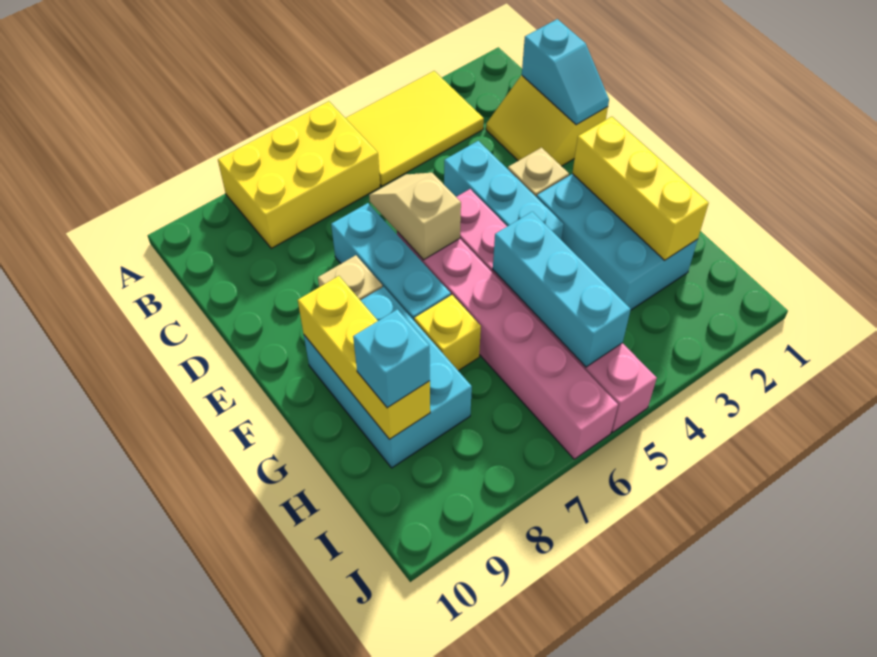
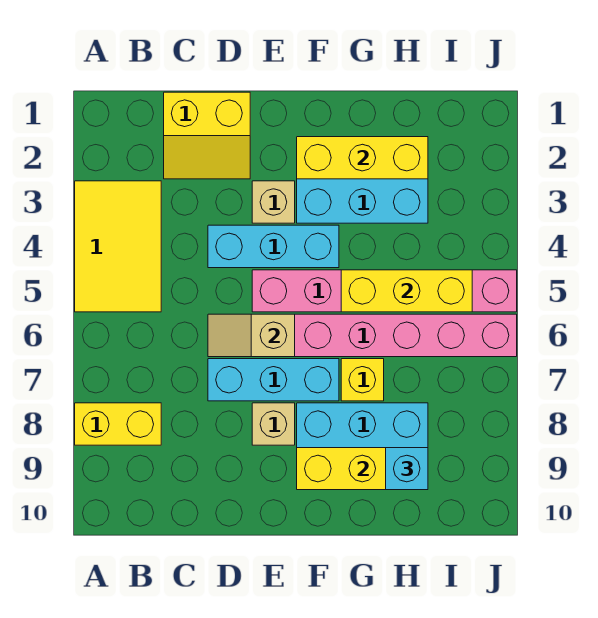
yellow brick A6:B8 level 1 -> yellow brick A8:B8 level 1
cyan slope C1:D1 level 2 top C -> none
cyan brick G5:I5 level 2 -> yellow brick G5:I5 level 2

